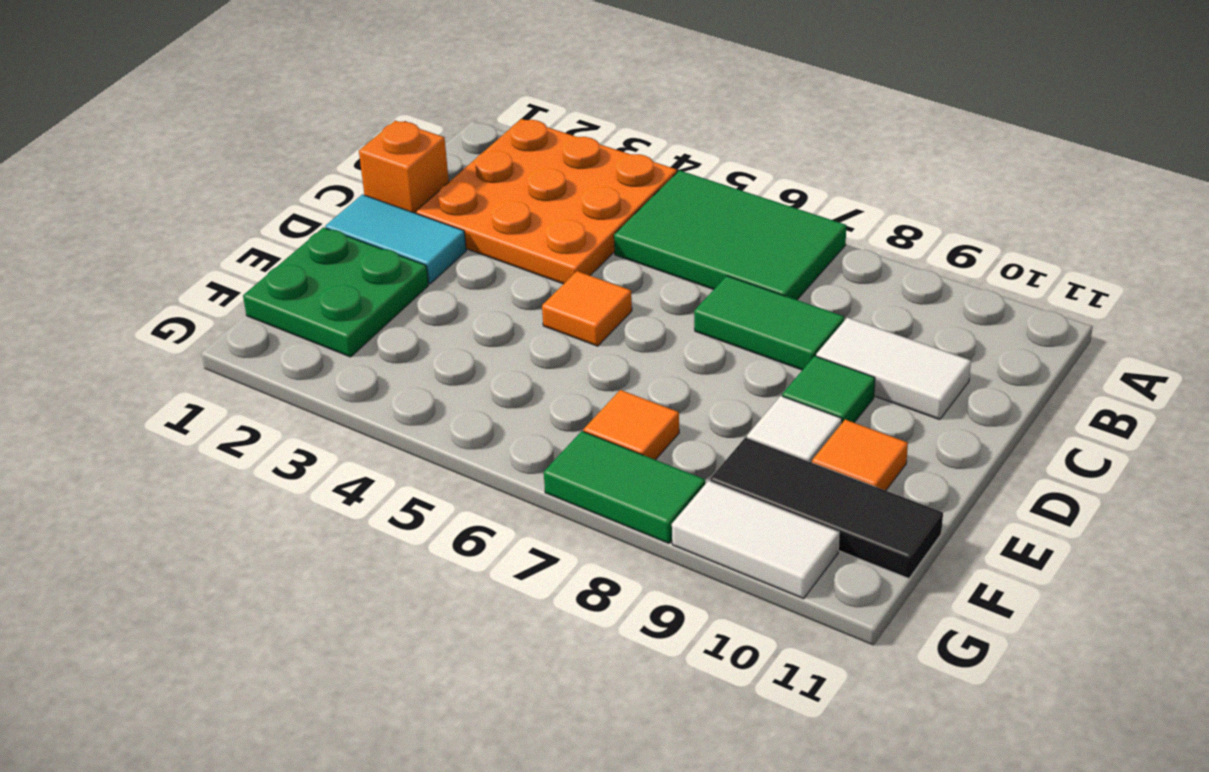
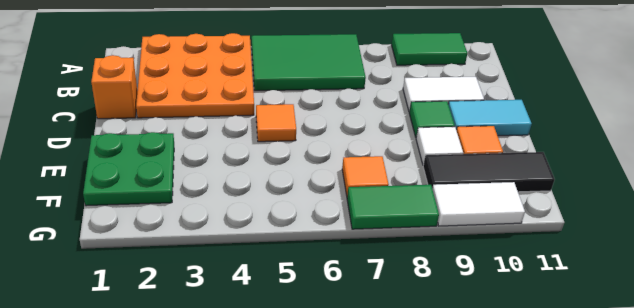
green tile C7:C8 level 1 -> green tile A9:A10 level 1
cyan tile D1:D2 level 1 -> cyan tile D10:D11 level 1

